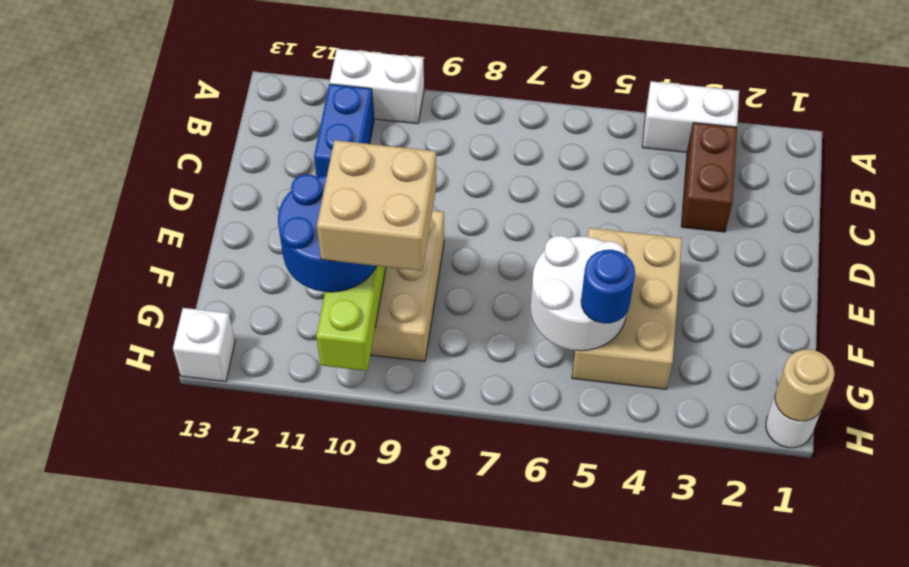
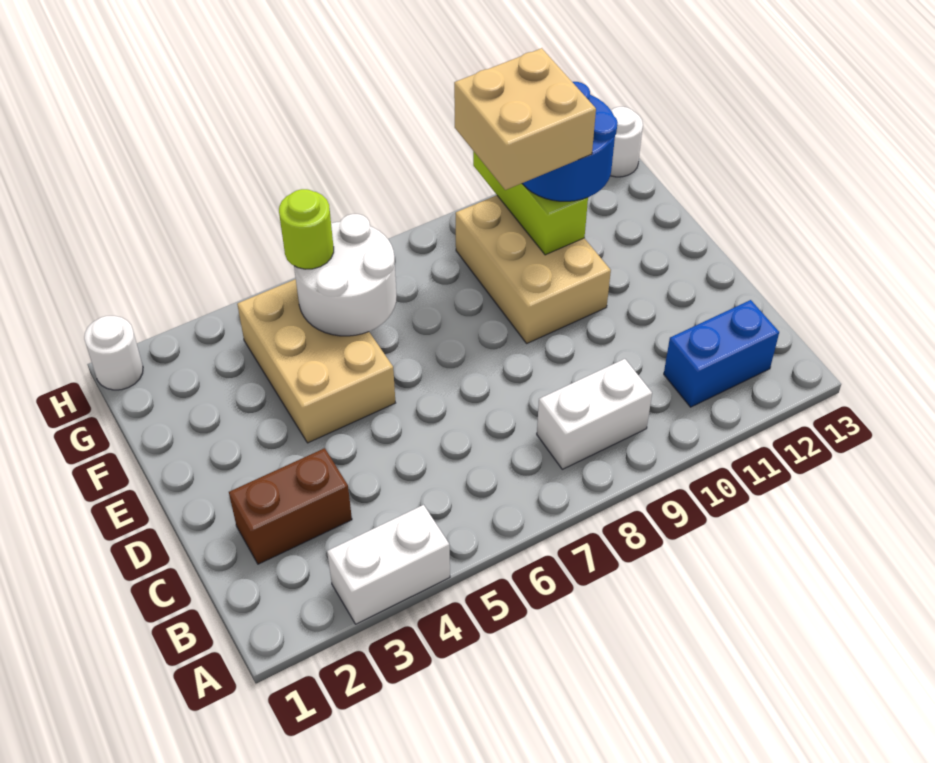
white brick A10:A11 level 1 -> white brick B8:B9 level 1
brown brick B3:C3 level 1 -> brown brick C2:C3 level 1
blue brick B11:C11 level 1 -> blue brick B11:B12 level 1
blue round brick G5 level 3 -> lime round brick G5 level 3
tan round brick H1 level 2 -> none
white brick H13 level 1 -> white round brick H13 level 1

